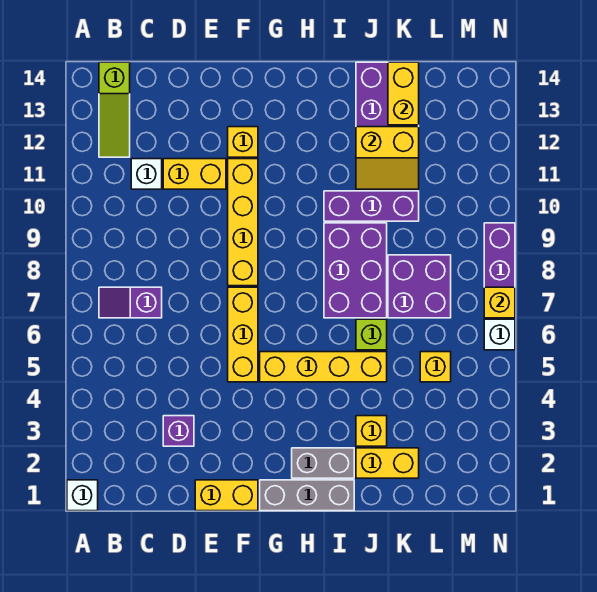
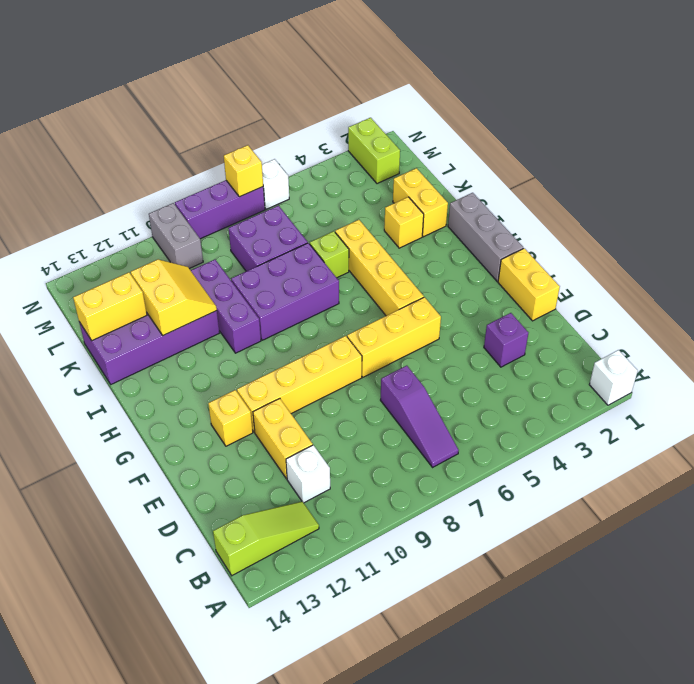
purple slope B7:C7 level 1 top C -> purple slope B7:D7 level 1 top D
grey brick H2:I2 level 1 -> grey brick M10:N10 level 1
yellow brick L5 level 1 -> none
none -> lime brick M2:N2 level 1

